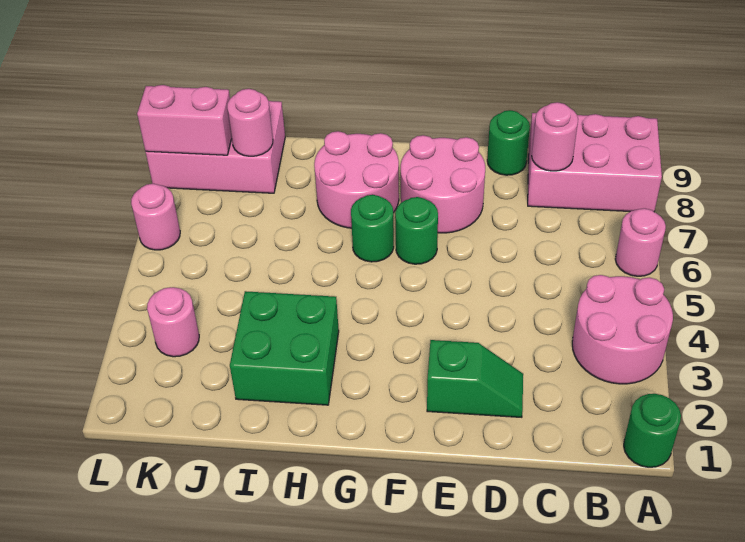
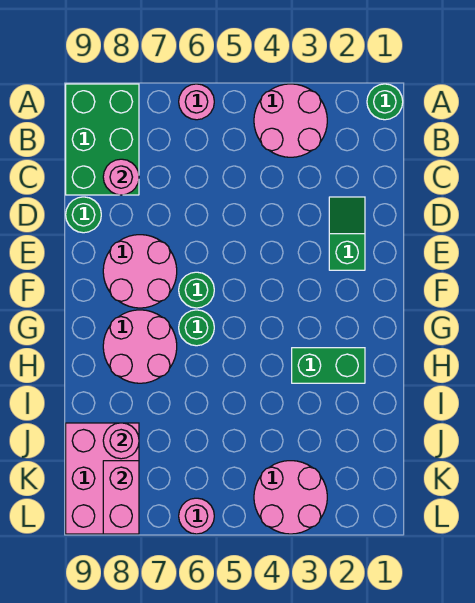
pink brick A8:C9 level 1 -> green brick A8:C9 level 1
green brick H2:I3 level 1 -> green brick H2:H3 level 1
pink round brick K3 level 1 -> pink round brick K3:L4 level 1

